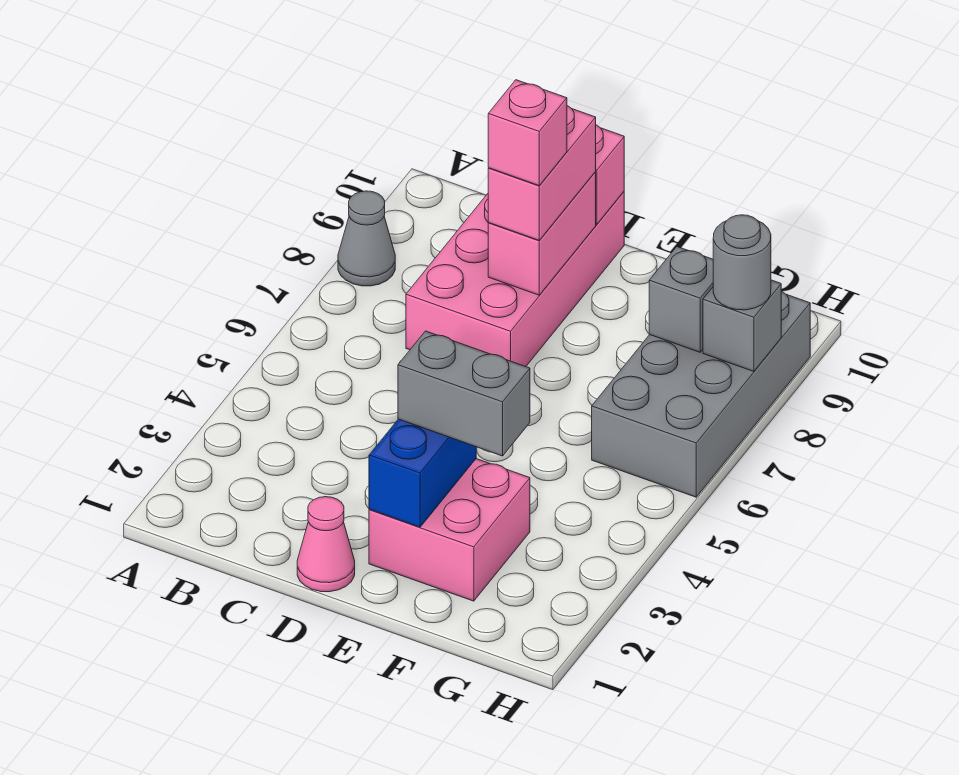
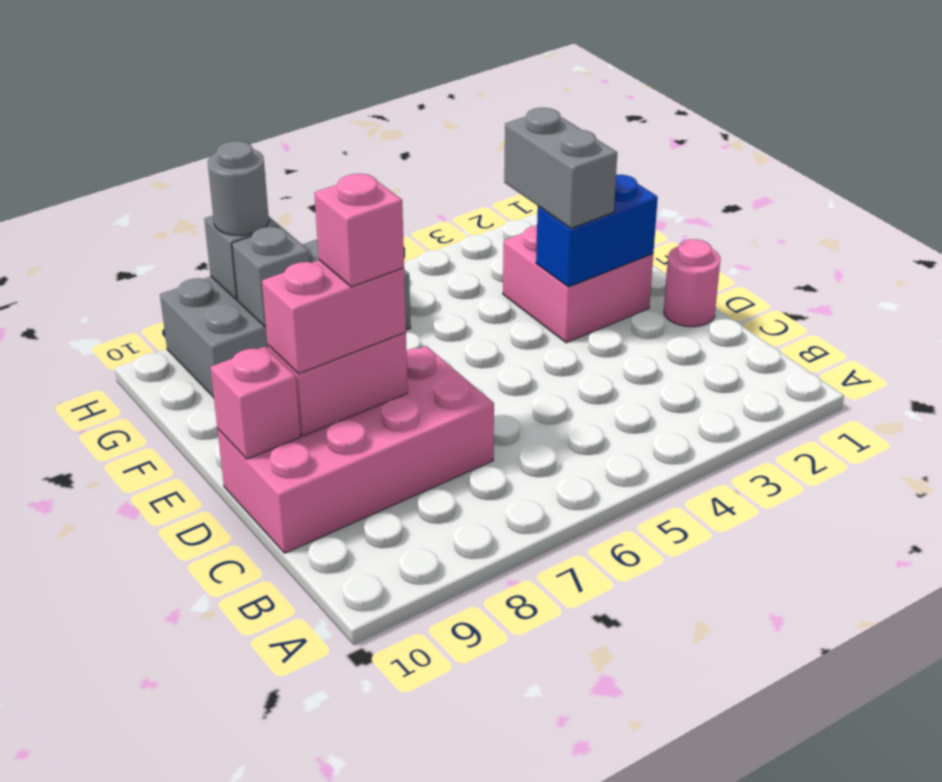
grey cone A8 level 1 -> none
pink cone D1 level 1 -> pink round brick D1 level 1

